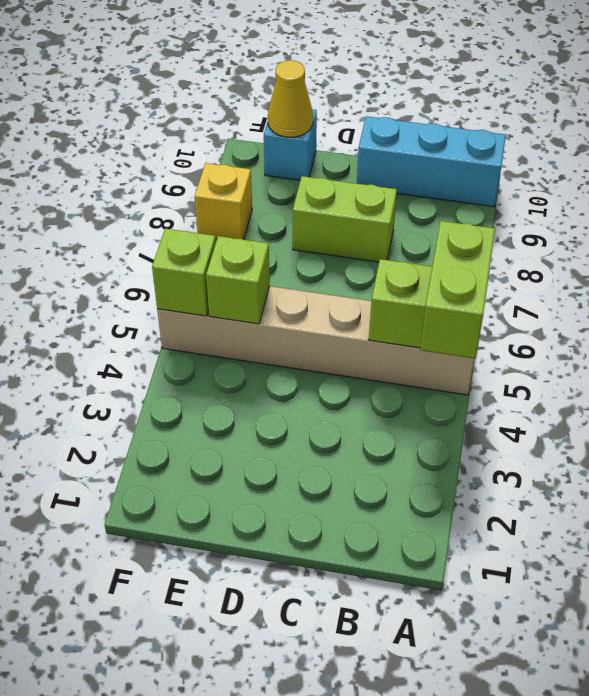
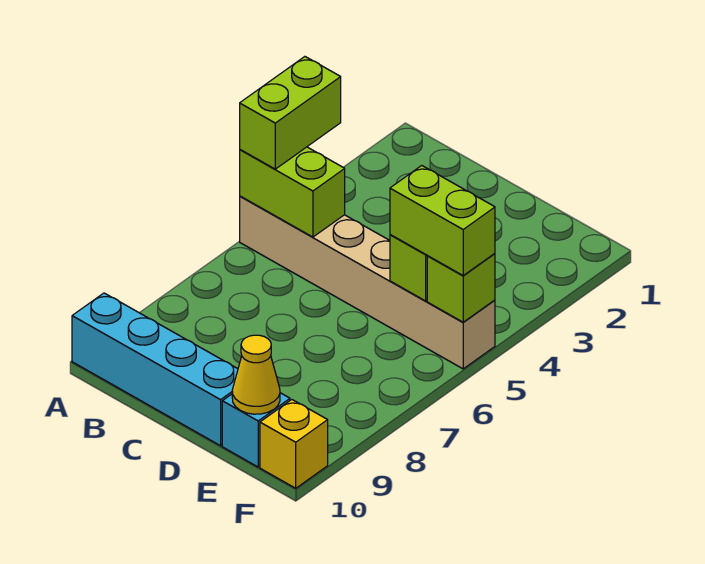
cyan brick A10:C10 level 1 -> cyan brick A10:D10 level 1
lime brick C8:D8 level 1 -> lime brick E5:F5 level 3
yellow brick F8 level 1 -> yellow brick F10 level 1

